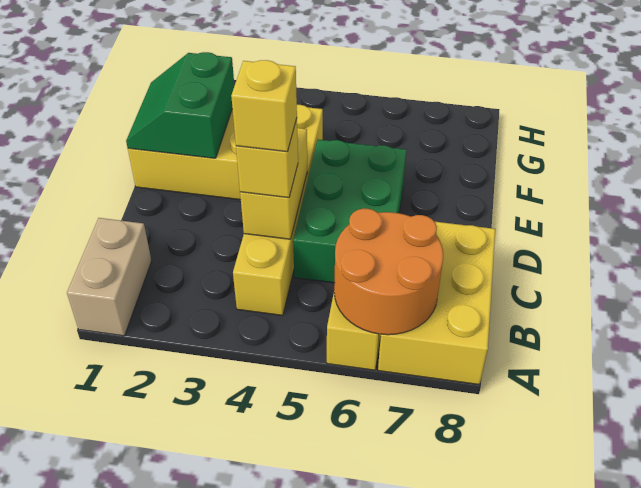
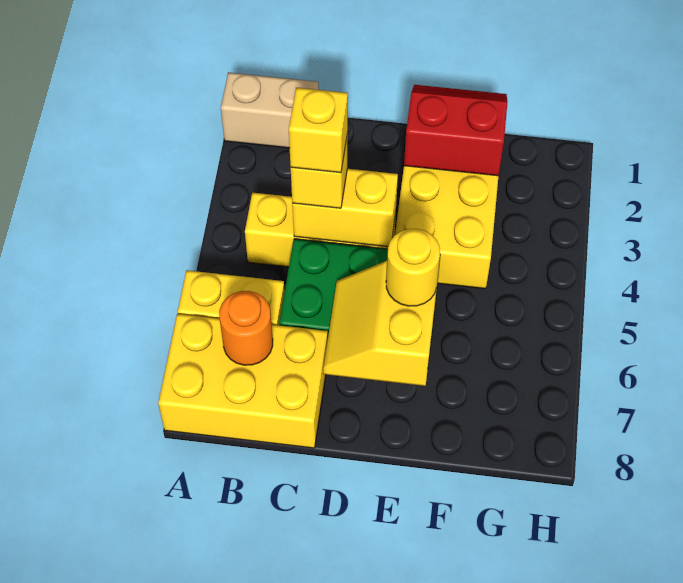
orange round brick A6:B7 level 2 -> orange round brick B7 level 2
none -> yellow slope D6:E7 level 2 top E
green slope E1:F2 level 2 top 2 -> red slope E1:F2 level 2 top 2
none -> yellow round brick E6 level 3

